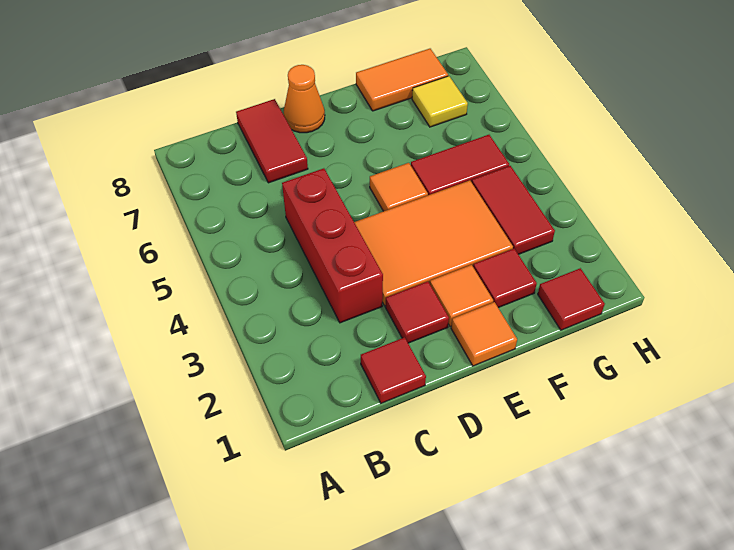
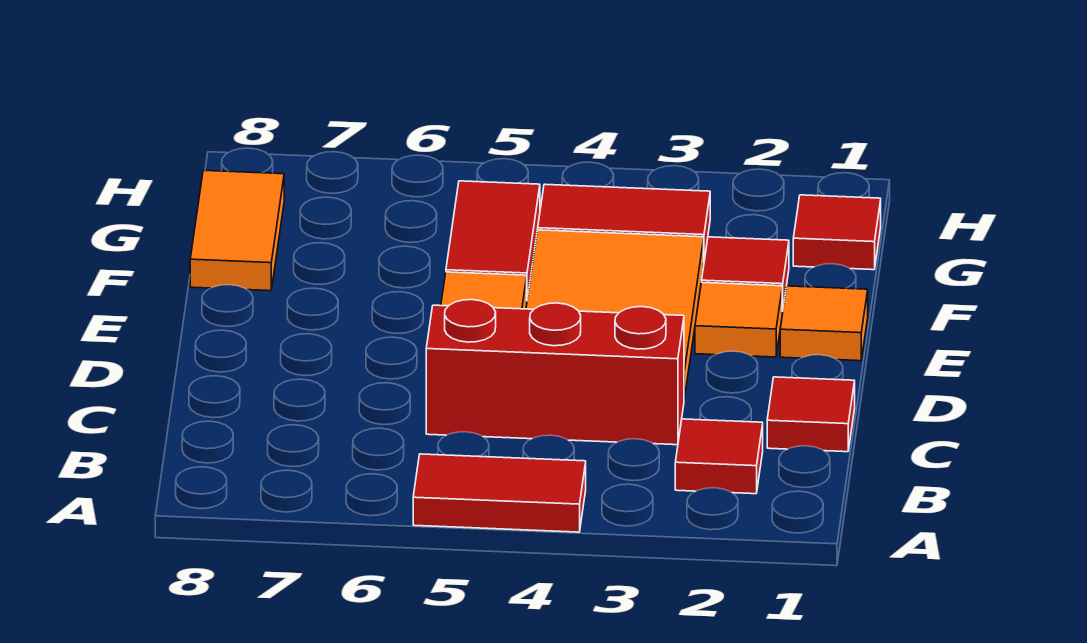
red tile C7:C8 level 1 -> red tile A4:A5 level 1
red tile D2 level 1 -> red tile B2 level 1
orange cone D8 level 1 -> none
yellow tile G7 level 1 -> none

